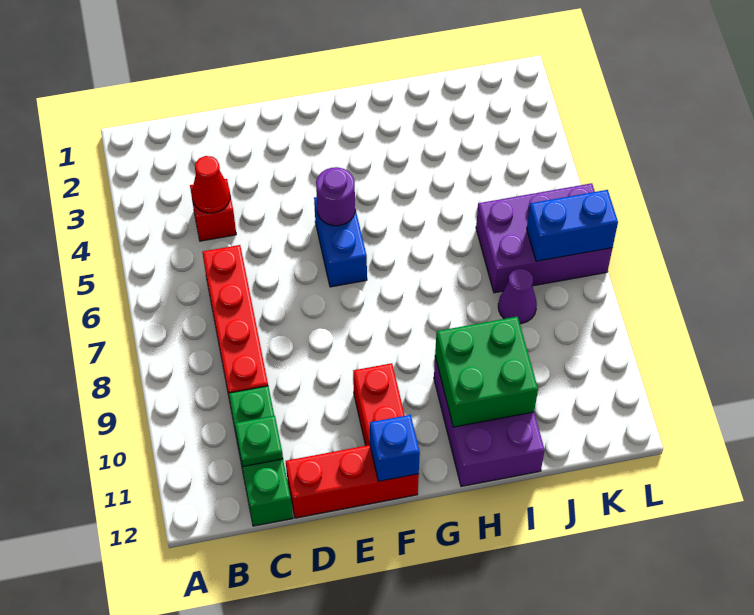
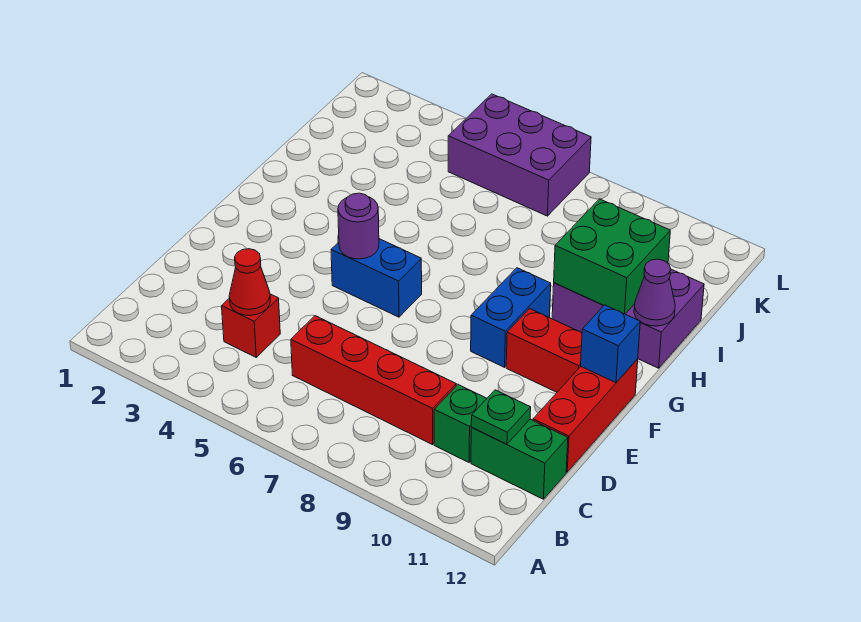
purple brick J6:L7 level 1 -> purple brick K5:L7 level 1
purple cone J8 level 1 -> purple cone H12 level 2
blue brick K7:L7 level 2 -> blue brick F9:G9 level 1

